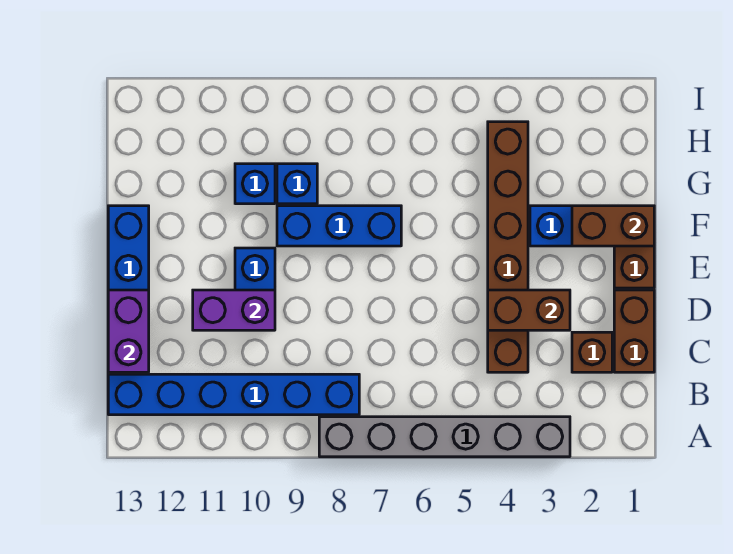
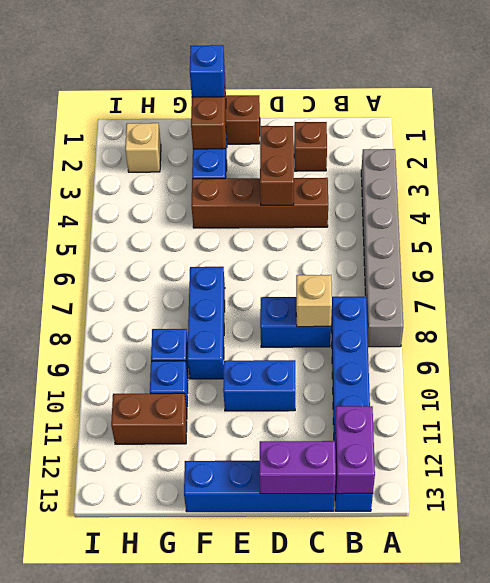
brown brick C1:D1 level 1 -> brown brick G11:H11 level 1
brown brick C4:H4 level 1 -> brown brick C4:F4 level 1
none -> blue brick C8:D8 level 1
none -> tan brick C8 level 2
purple brick D10:D11 level 2 -> purple brick B12:B13 level 2
none -> blue brick F1 level 3
none -> tan brick H2 level 1

